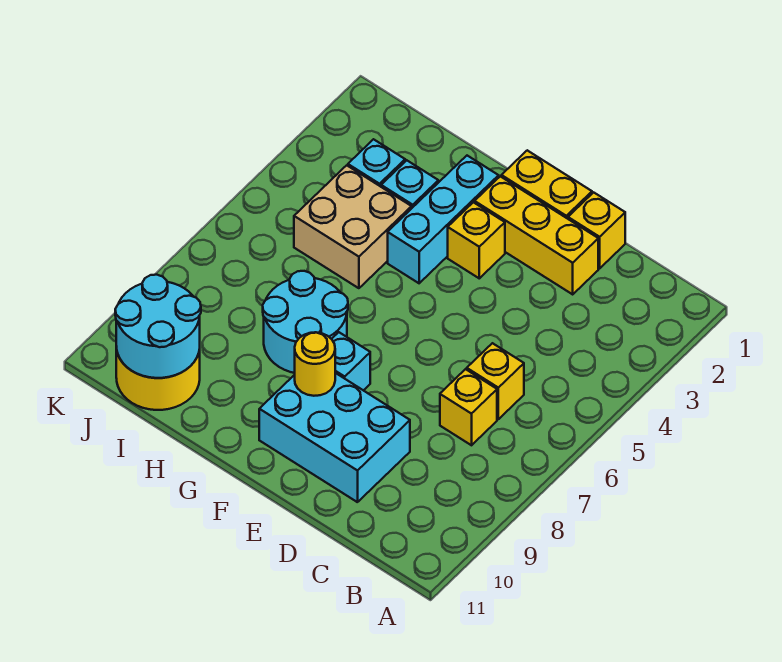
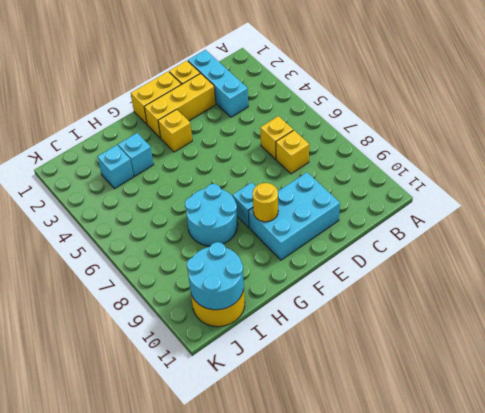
cyan brick G2:G4 level 1 -> cyan brick C1:C3 level 1
tan brick H4:I5 level 1 -> none

